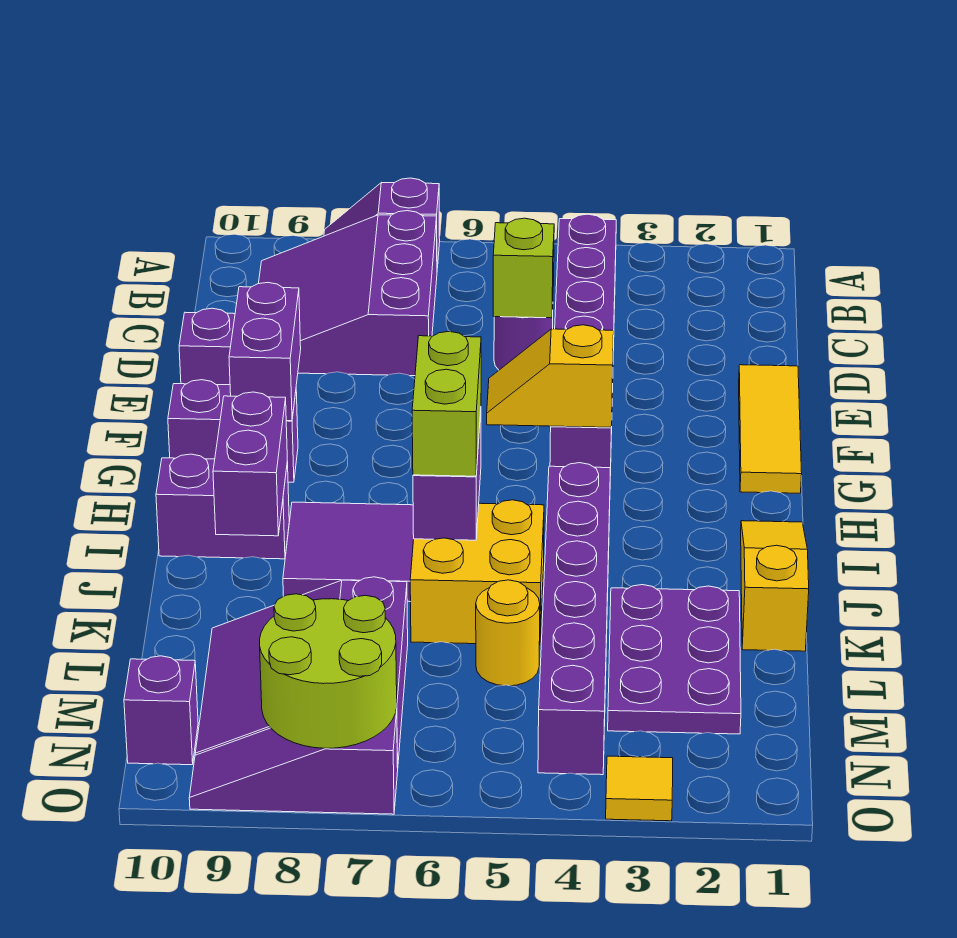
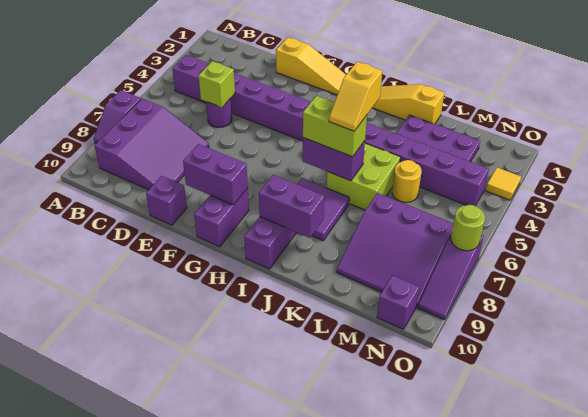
purple slope B7:D9 level 1 top 7 -> purple slope B7:D9 level 1 top B
yellow tile E1:G1 level 1 -> yellow slope E1:G1 level 1 top E
yellow slope G4:G5 level 2 top 4 -> yellow slope J5:J6 level 4 top 5
yellow brick J5:K6 level 1 -> lime brick J5:K6 level 1
lime round brick N7:O8 level 2 -> lime round brick O7 level 2

